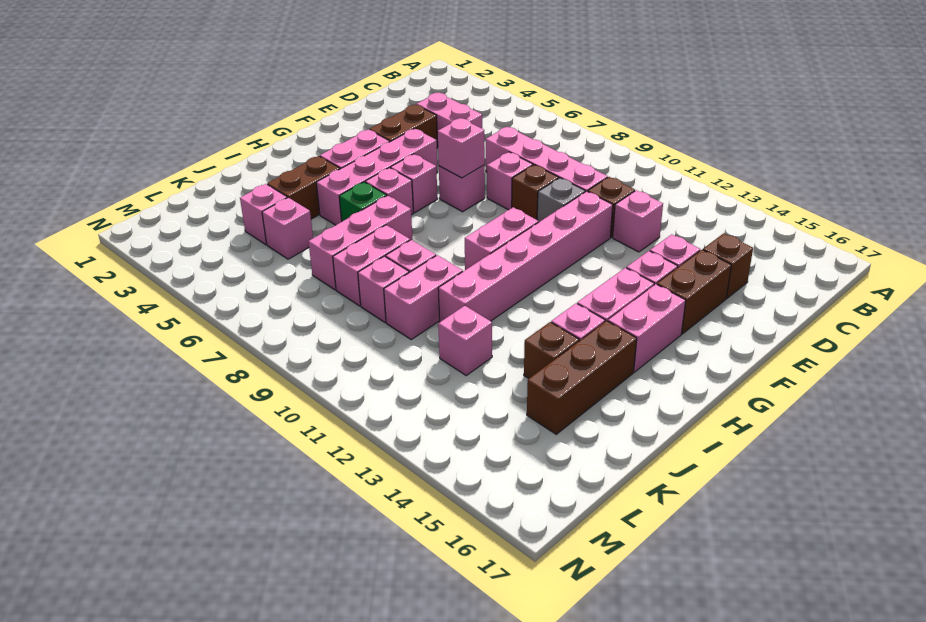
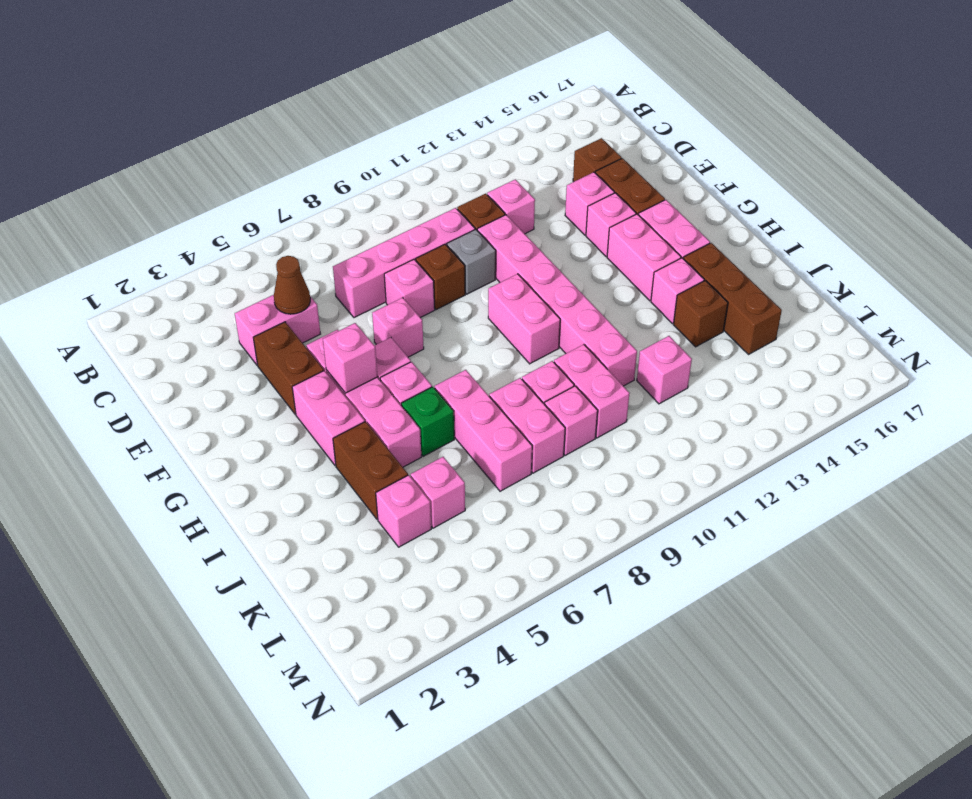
none -> brown cone D5 level 2
pink brick F7 level 2 -> pink brick G5 level 2

